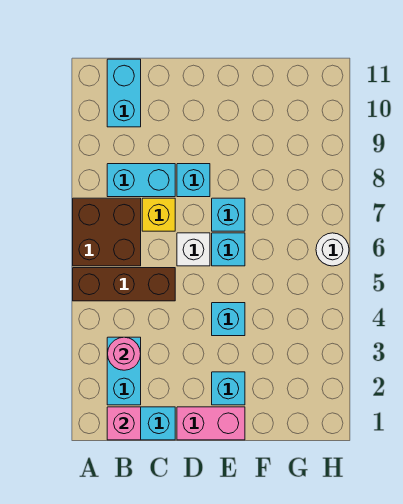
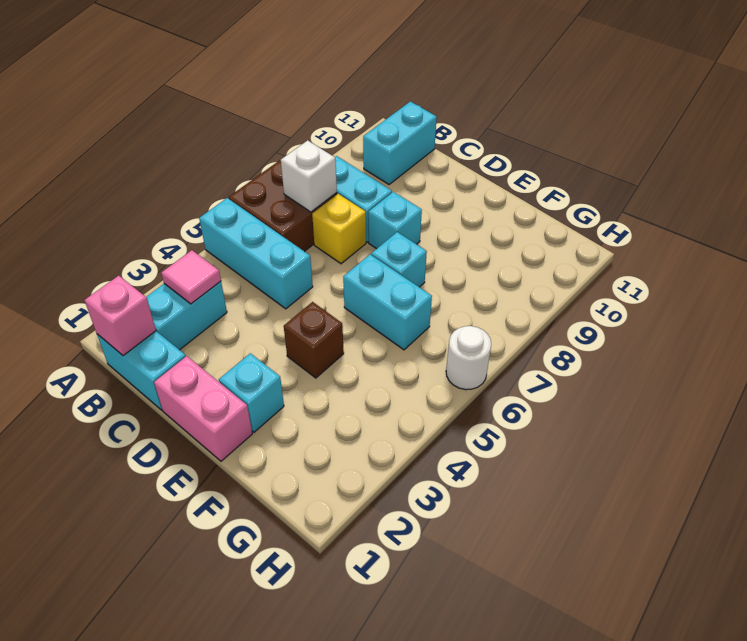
brown brick A5:C5 level 1 -> cyan brick A5:C5 level 1
pink round brick B3 level 2 -> pink tile B3 level 2
white brick D6 level 1 -> white brick B7 level 2
cyan brick E4 level 1 -> brown brick E4 level 1
cyan brick E6 level 1 -> cyan brick E6:F6 level 1

